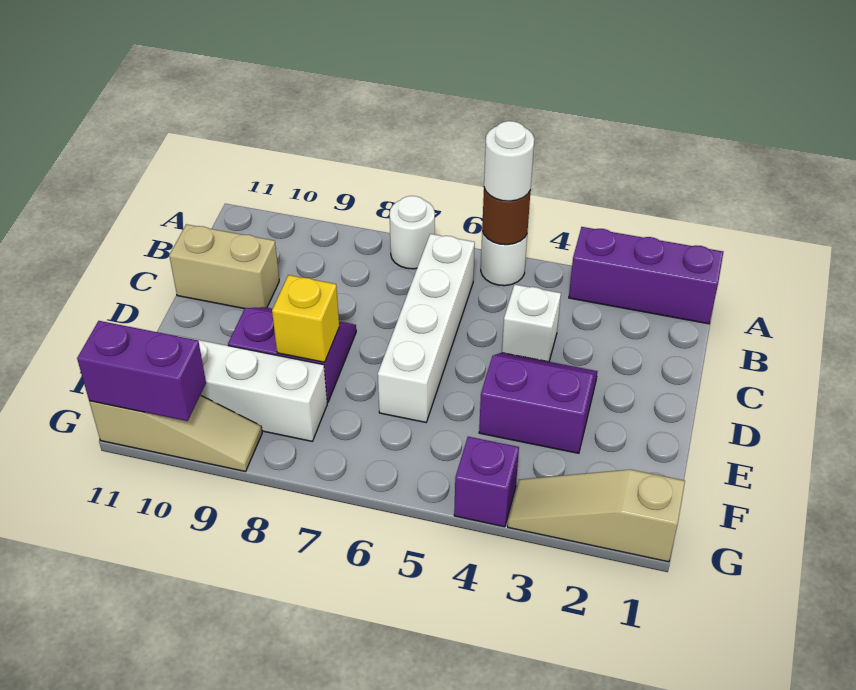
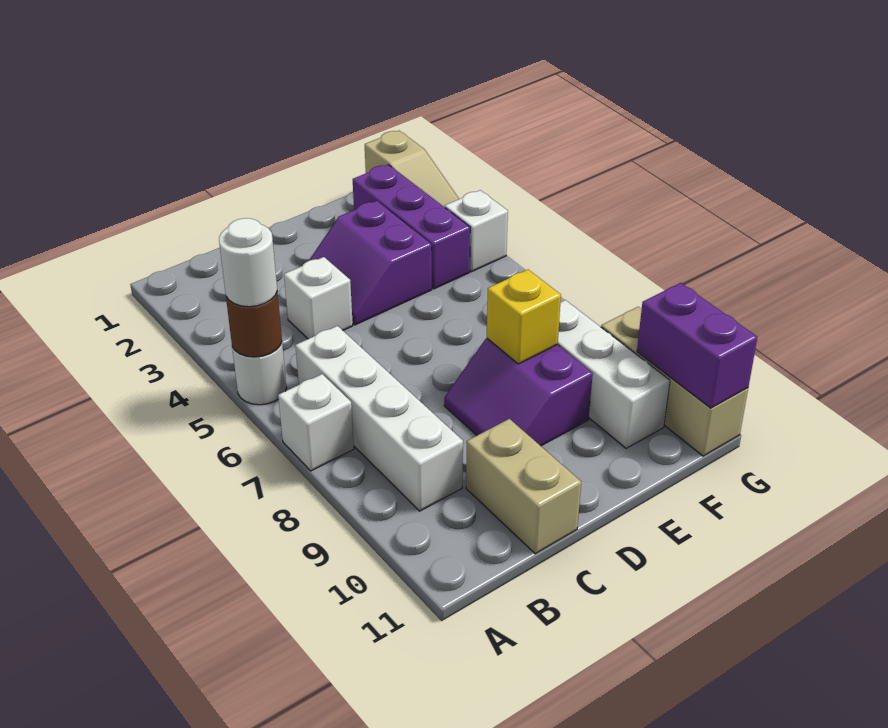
purple brick A1:A3 level 1 -> purple brick F2:F4 level 1
white round brick A7 level 1 -> white brick A7 level 1
white brick B6:E6 level 1 -> white brick B6:B9 level 1
purple brick G4 level 1 -> white brick G4 level 1
tan slope G9:G11 level 1 top 11 -> tan brick G9:G11 level 1

